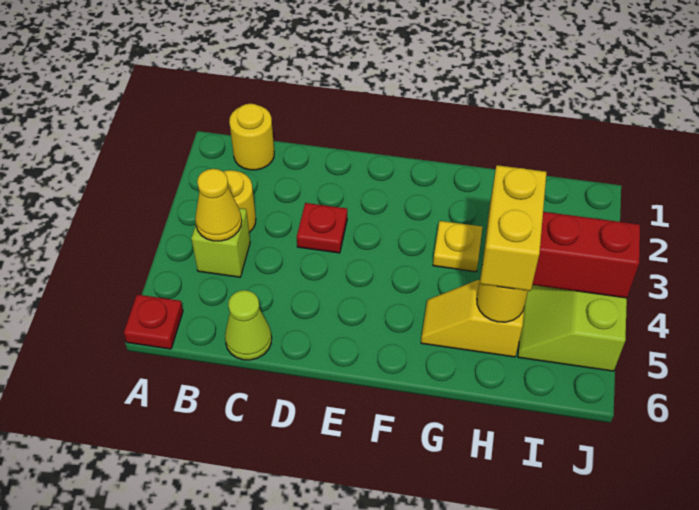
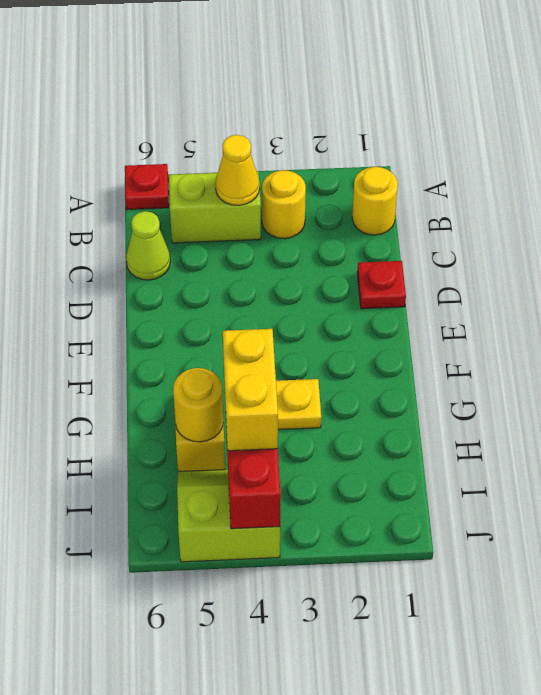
lime brick B4 level 1 -> lime brick B4:B5 level 1
red plate D3 level 1 -> red plate D1 level 1
yellow brick H4:H5 level 3 -> yellow brick H4:I4 level 3

